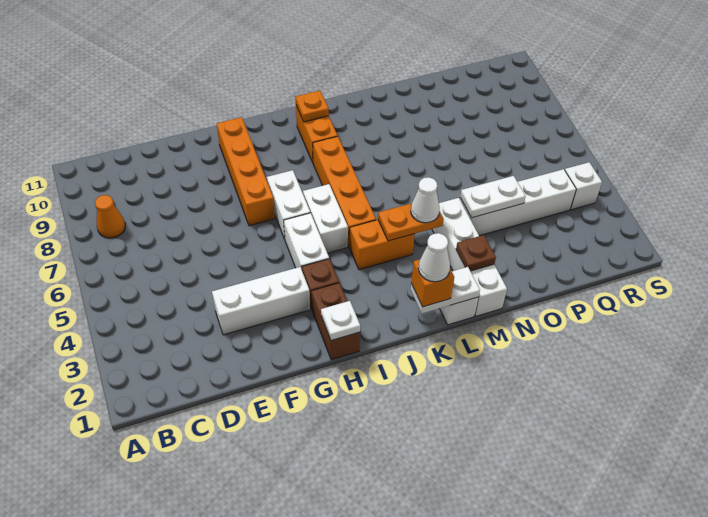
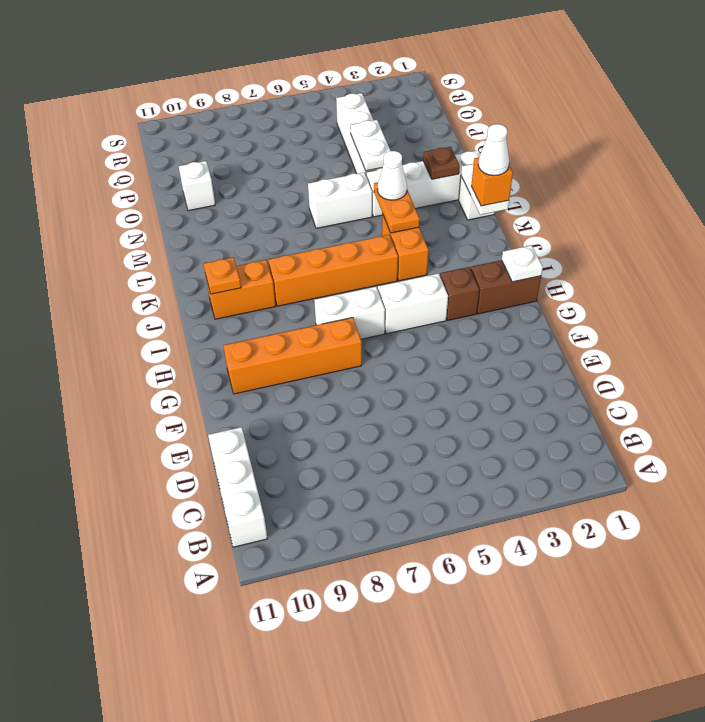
orange cone B8 level 1 -> none
white brick E3:G3 level 1 -> white brick B11:D11 level 1
white brick I5:I6 level 1 -> white brick M5:M6 level 1
white brick R4 level 1 -> white brick O10 level 1

